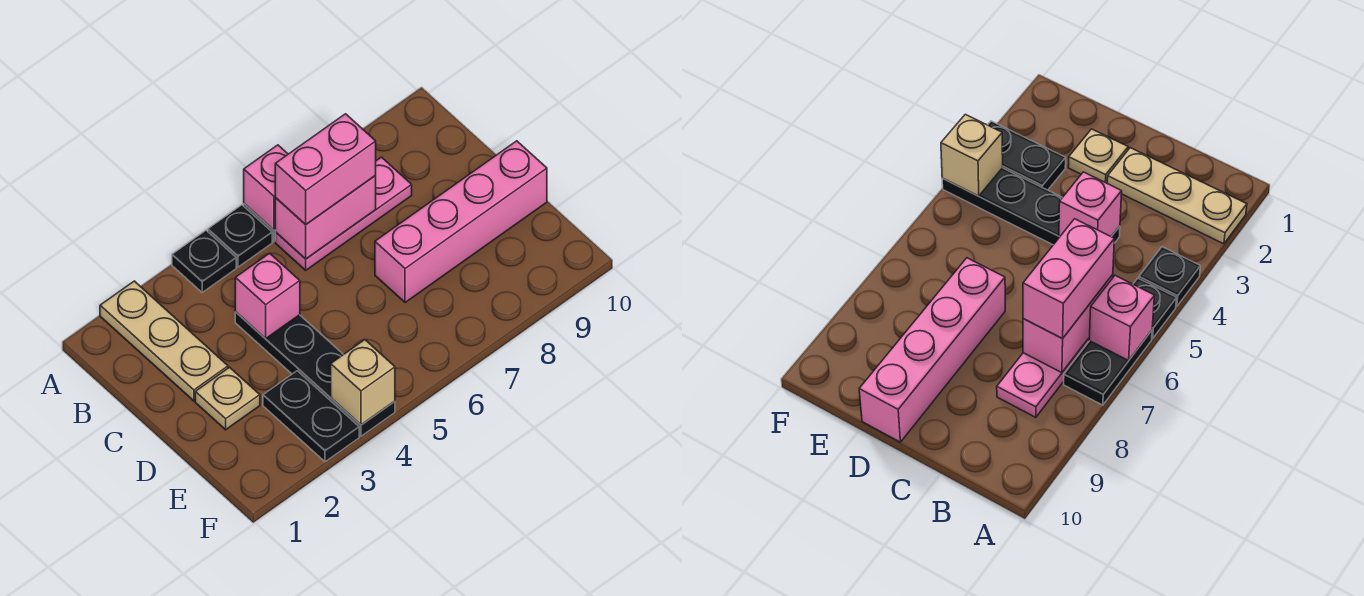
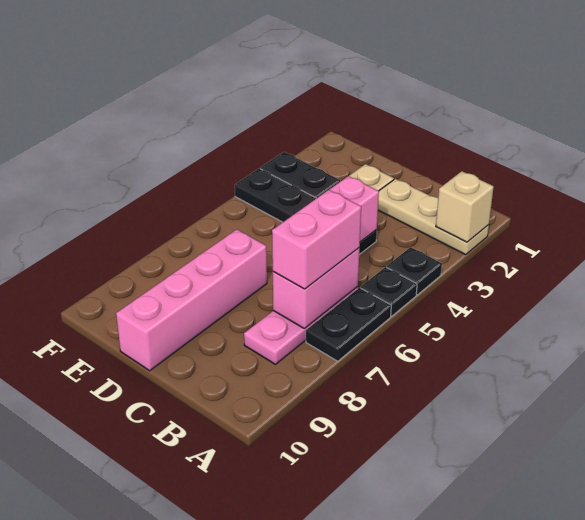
pink brick A6 level 2 -> none
tan brick F4 level 2 -> tan brick A2 level 2

